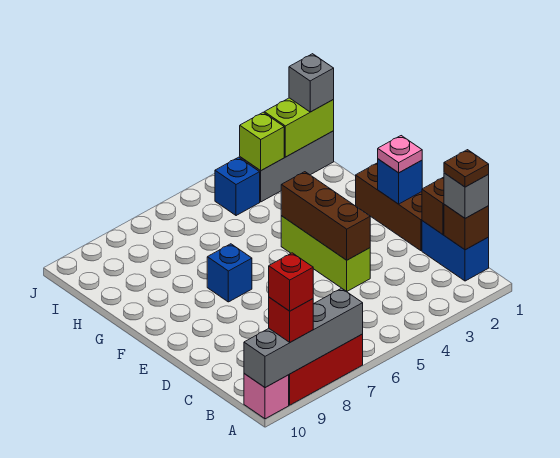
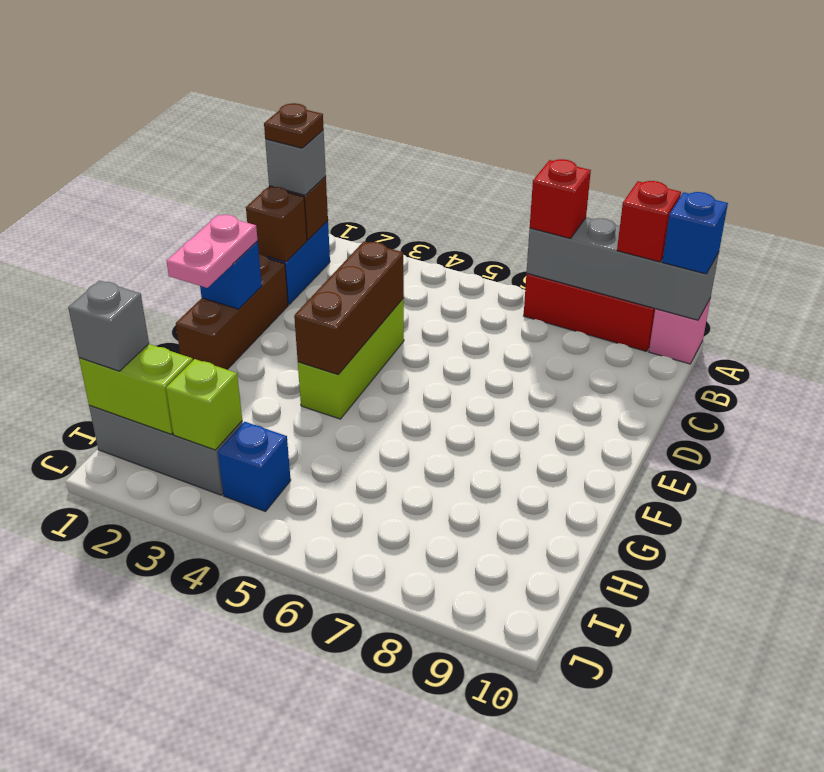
red brick A9 level 4 -> red brick A7 level 3
pink plate E1 level 3 -> pink plate E1:F1 level 3
blue brick F7 level 1 -> blue brick A10 level 3

